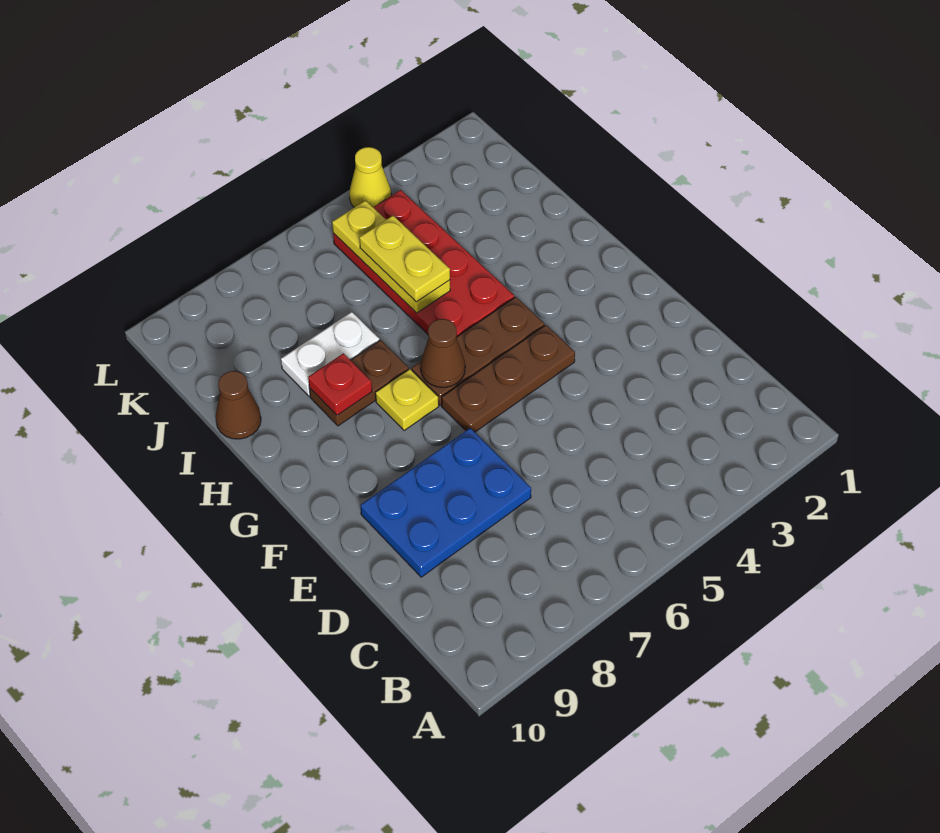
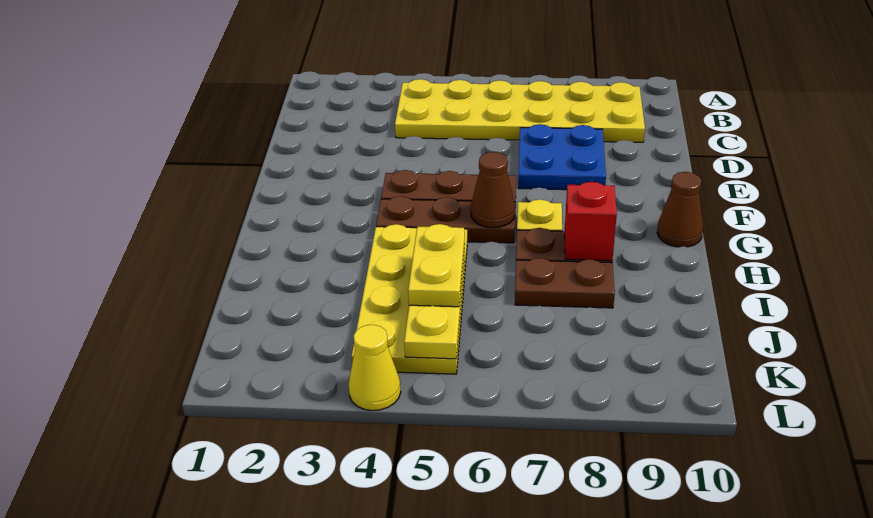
none -> yellow plate B4:C9 level 1
blue plate D7:E9 level 1 -> blue plate D7:E8 level 1
red plate H4:K5 level 1 -> yellow plate H4:K5 level 1
red plate H8 level 2 -> red brick H8 level 2
white plate I7:I8 level 1 -> brown plate I7:I8 level 1
brown cone I10 level 1 -> brown cone G10 level 1

